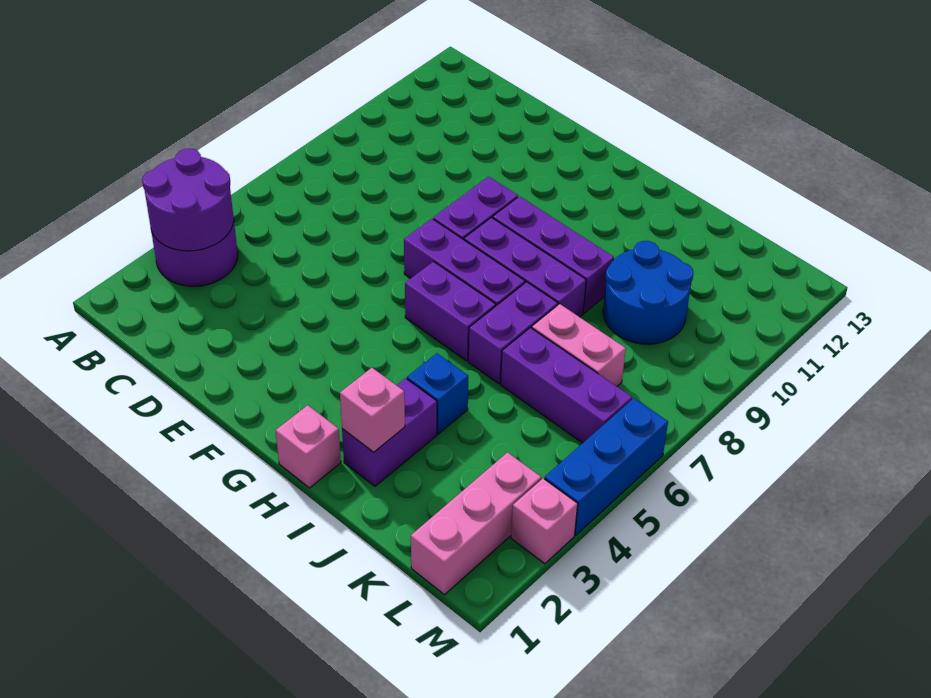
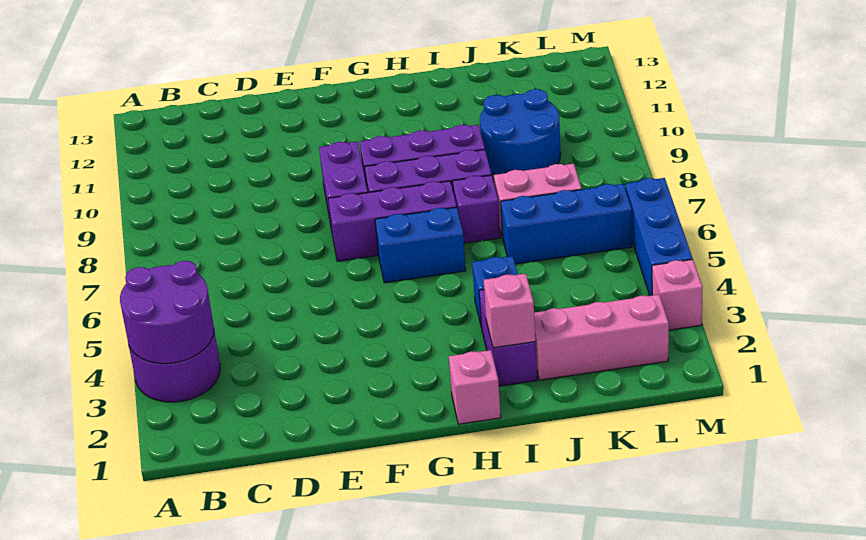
purple brick G6:H6 level 1 -> blue brick G6:H6 level 1
purple brick I6:I7 level 1 -> purple brick I7 level 1
purple brick J6:L6 level 1 -> blue brick J6:L6 level 1
pink brick L1:L3 level 1 -> pink brick J2:L2 level 1

